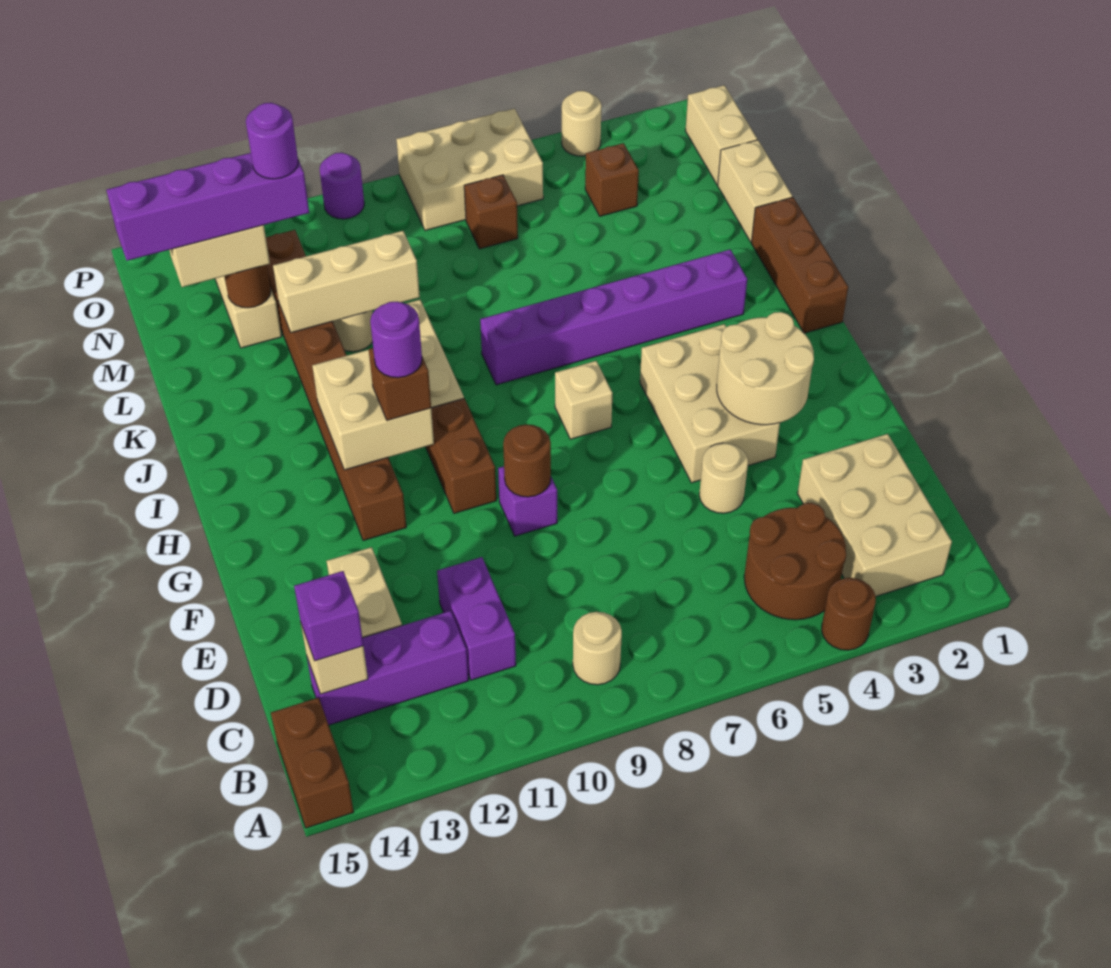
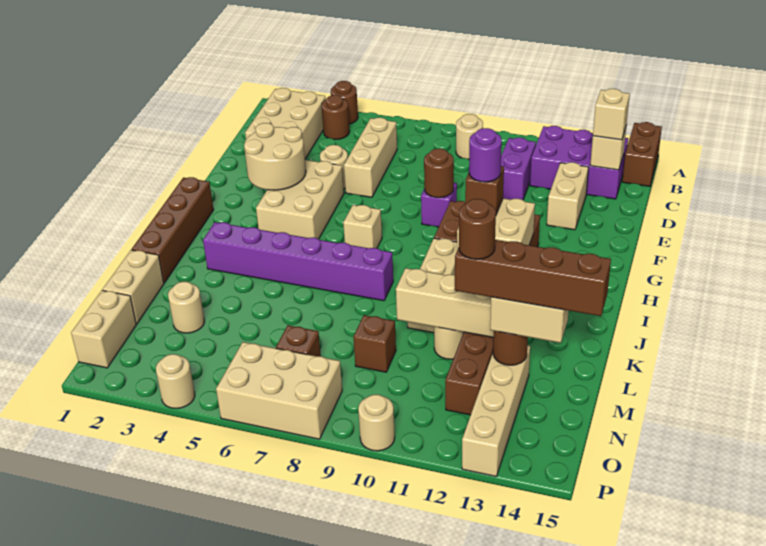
brown round brick B4:C5 level 1 -> brown round brick B4 level 1
none -> tan brick C6:E6 level 1
purple brick C12:C14 level 1 -> purple brick B12:C14 level 1
purple brick C14 level 3 -> tan brick C14 level 3
brown brick I1:K1 level 1 -> brown brick H1:K1 level 1
none -> tan round brick M3 level 1
purple brick M12:M15 level 4 -> brown brick M12:M15 level 4
purple round brick M12 level 5 -> brown round brick M12 level 5
brown brick N4 level 1 -> brown brick M9 level 1
purple round brick P10 level 1 -> tan round brick P10 level 1

